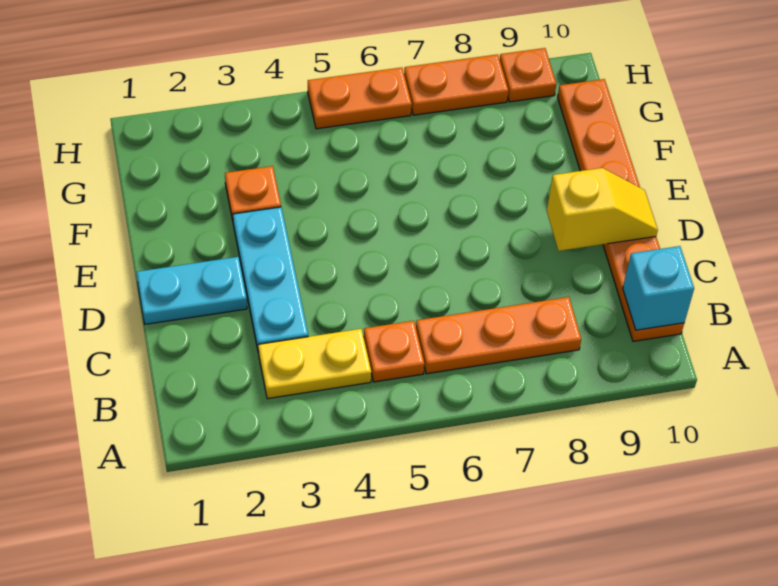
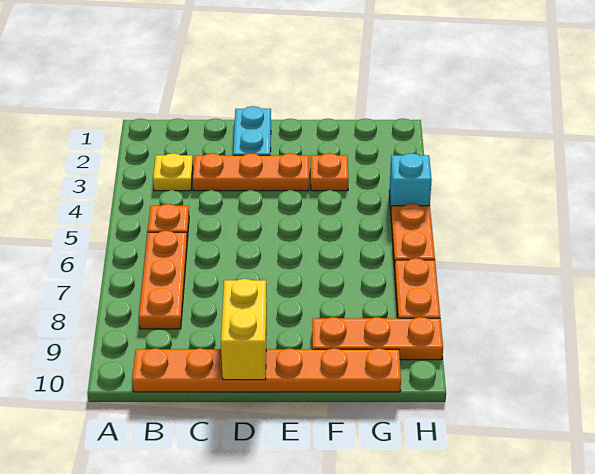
yellow plate B3:B4 level 1 -> yellow plate B3 level 1
cyan brick B10 level 2 -> cyan brick H4 level 1
cyan plate C3:E3 level 1 -> orange plate C3:E3 level 1
yellow slope D9:D10 level 2 top 9 -> yellow brick D9:D10 level 2
orange plate H9 level 1 -> orange plate F9:H9 level 1

